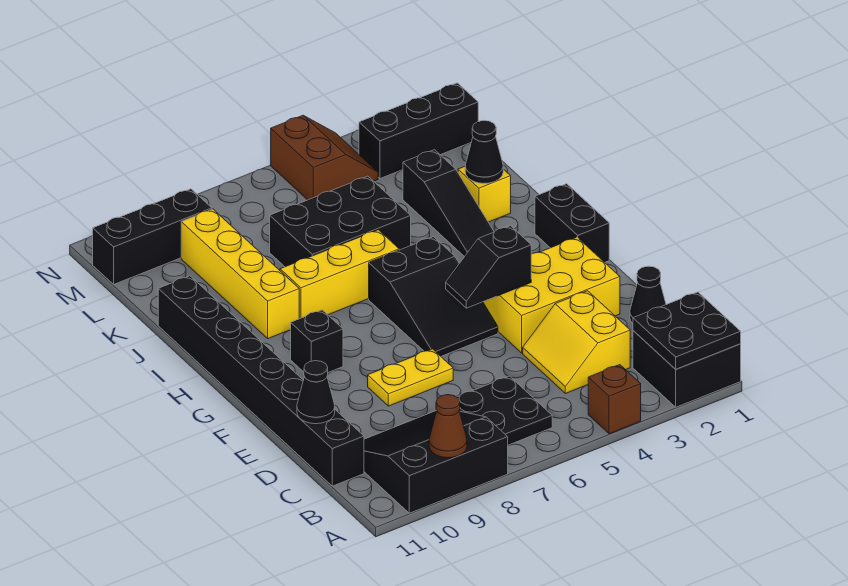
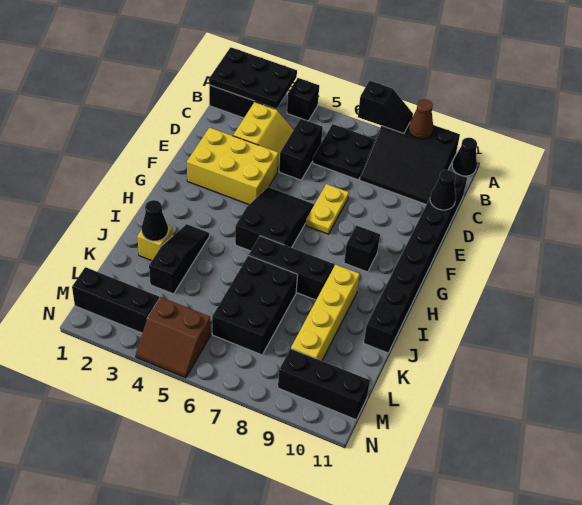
black plate A1:B2 level 2 -> black plate A1:B3 level 2
brown brick A4 level 1 -> black brick A4 level 1
black cone D1 level 1 -> black cone A11 level 1
yellow plate E7:E8 level 1 -> yellow plate E7:F7 level 1
black slope F4:F5 level 2 top 4 -> black slope A7:A8 level 2 top 7
black brick G1:H1 level 1 -> black brick C5:D5 level 1
yellow brick I6:I8 level 1 -> black brick I6:I8 level 1
black brick J5:K7 level 1 -> black brick J6:L7 level 1
brown slope M4:N5 level 1 top 5 -> brown slope M4:N5 level 1 top M

